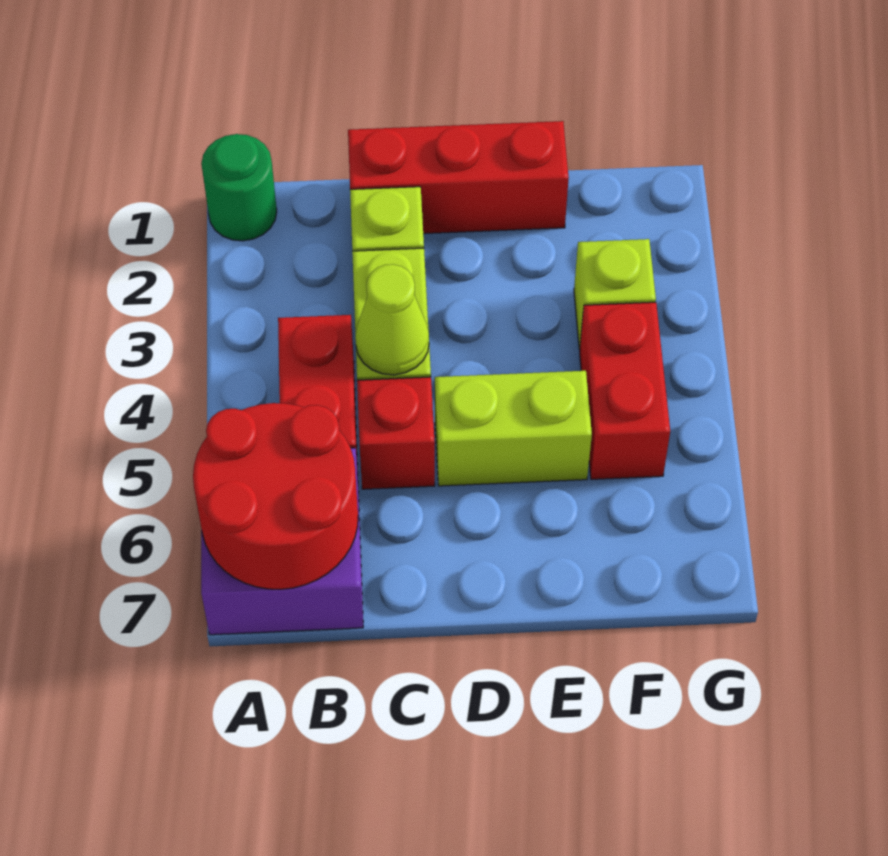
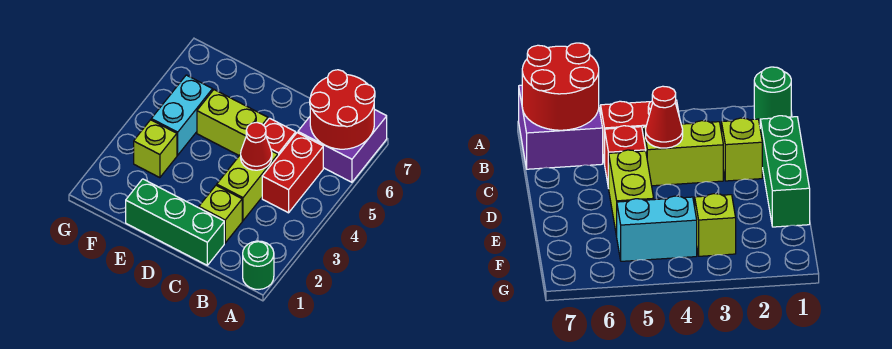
red brick C1:E1 level 1 -> green brick C1:E1 level 1
lime cone C4 level 2 -> red cone C4 level 2
red brick F4:F5 level 1 -> cyan brick F4:F5 level 1

